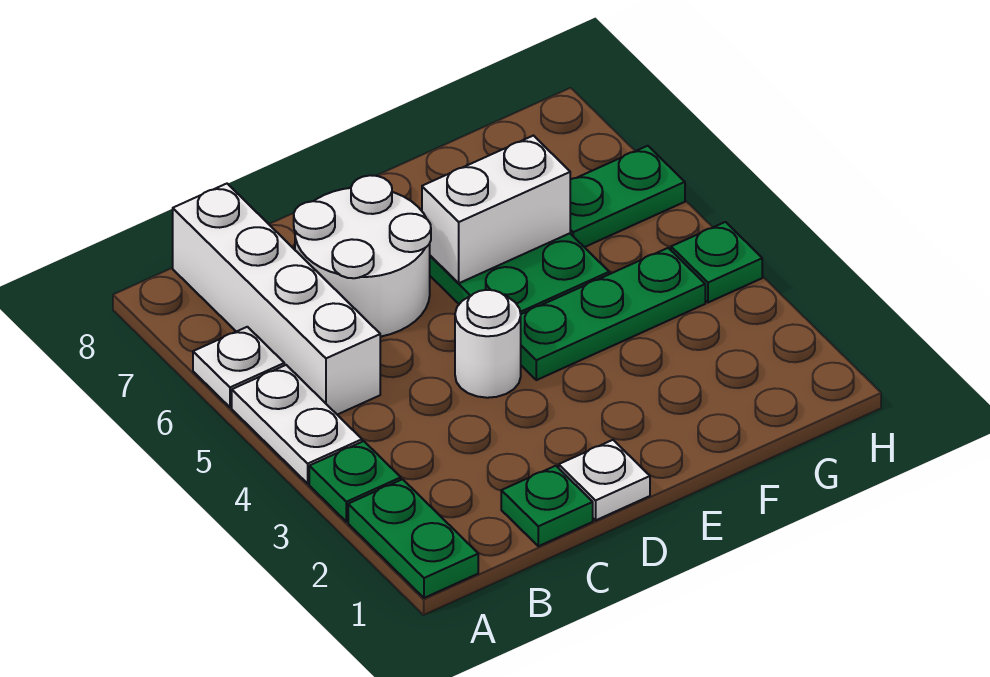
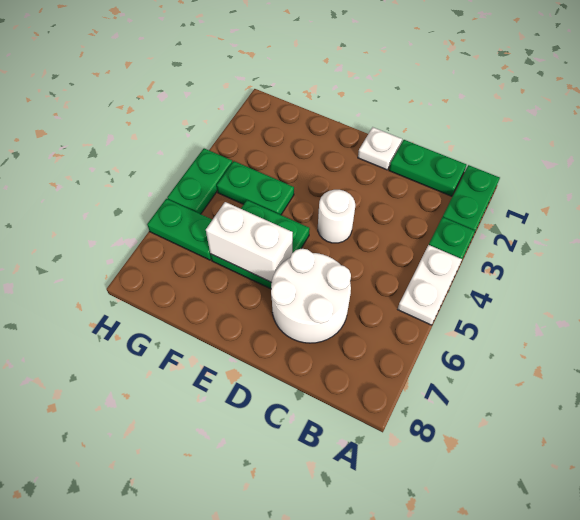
white plate A6 level 1 -> none
white brick B5:B8 level 1 -> none
green plate C1 level 1 -> green plate B1:C1 level 1
green plate E4:G4 level 1 -> green plate F4:G4 level 1
green plate H4 level 1 -> green plate H4:H5 level 1

